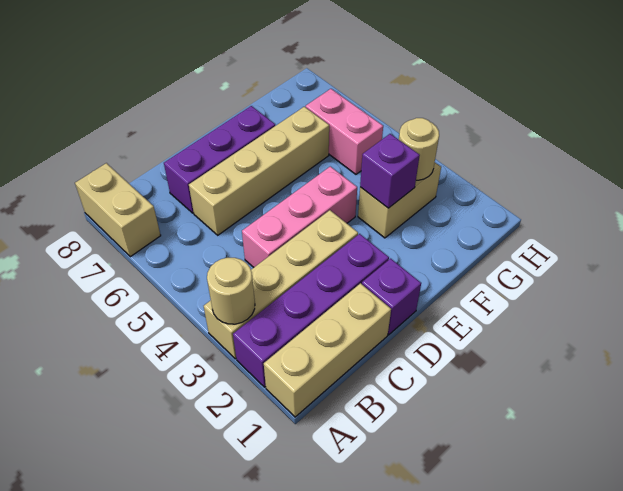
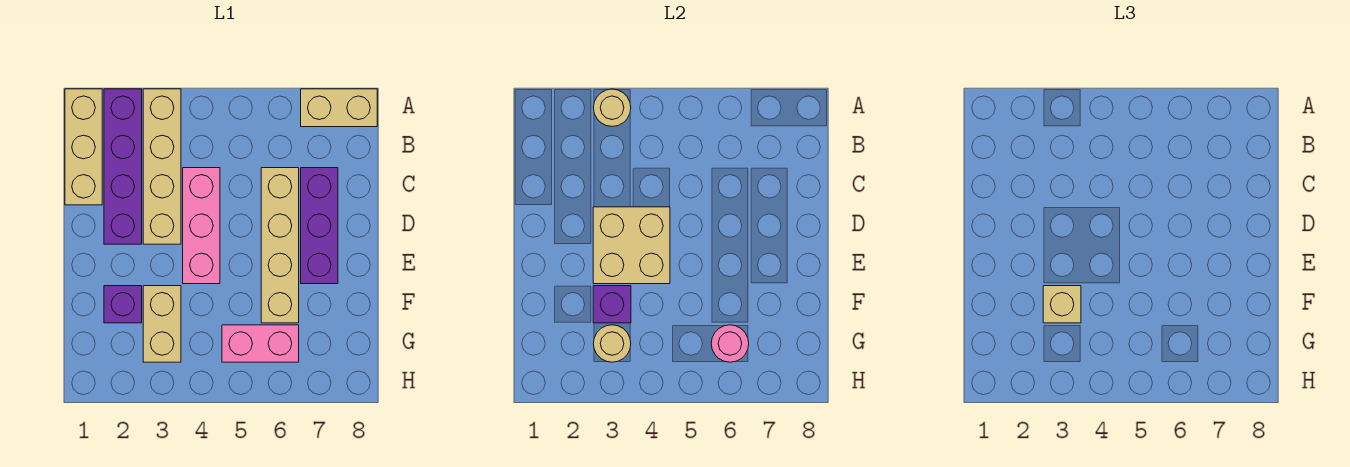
purple brick D1 level 1 -> purple brick F2 level 1
none -> tan brick D3:E4 level 2
none -> tan brick F3 level 3
none -> pink round brick G6 level 2

